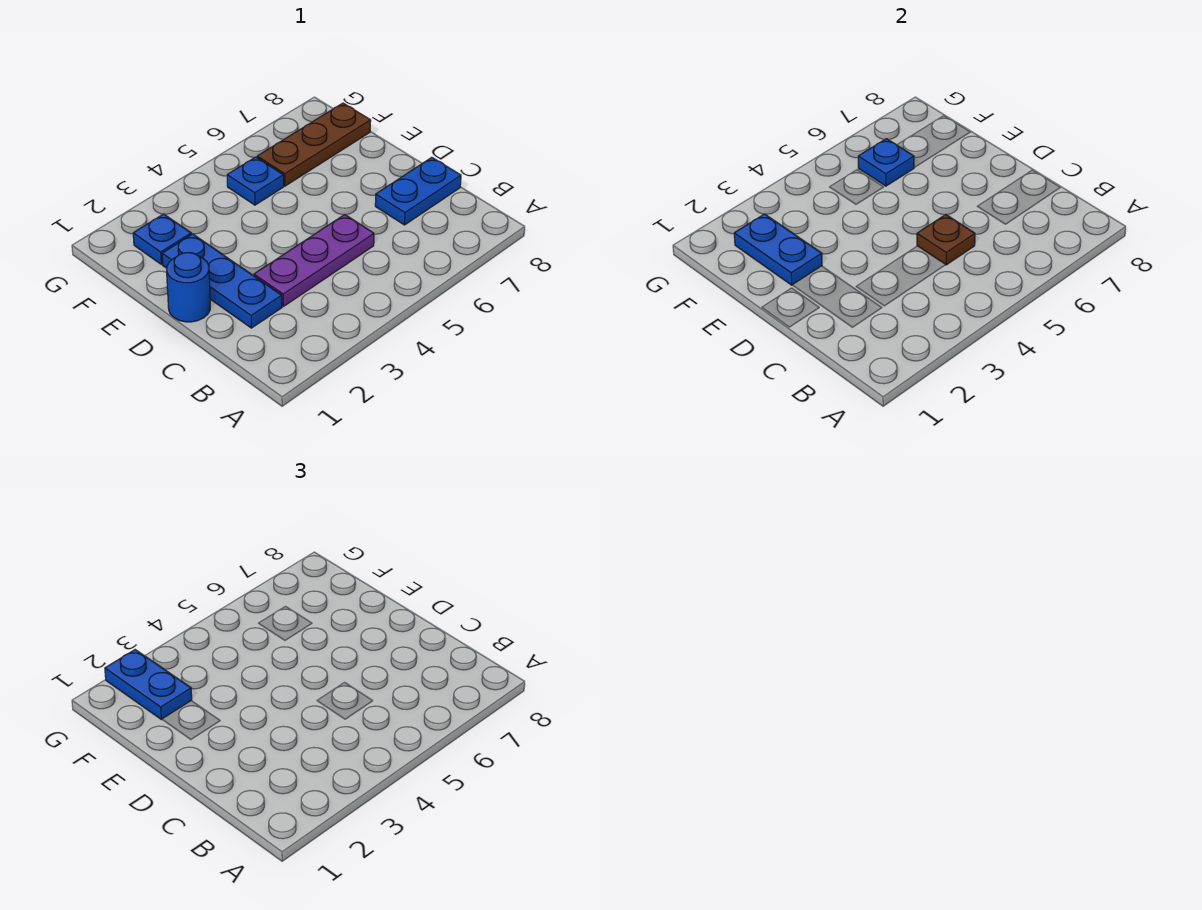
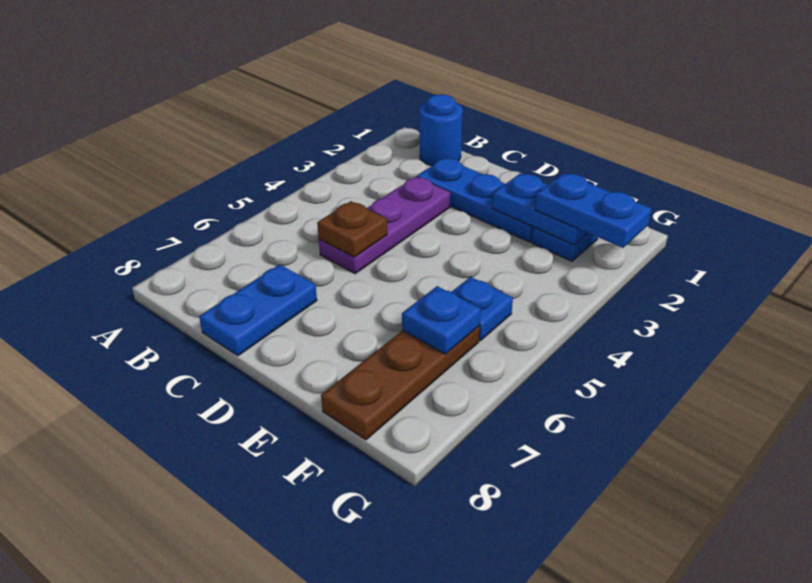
blue round brick D1 level 1 -> blue round brick B1 level 1

